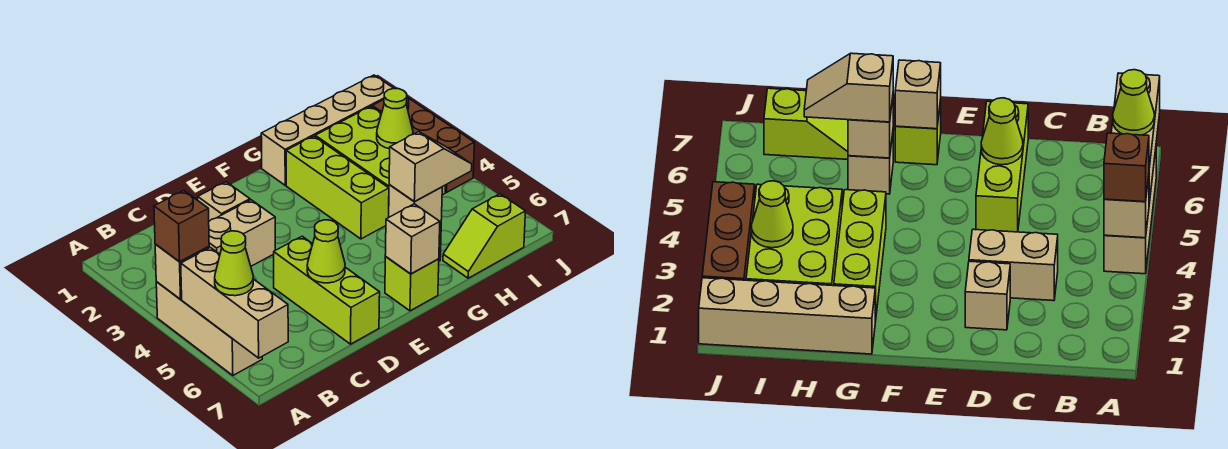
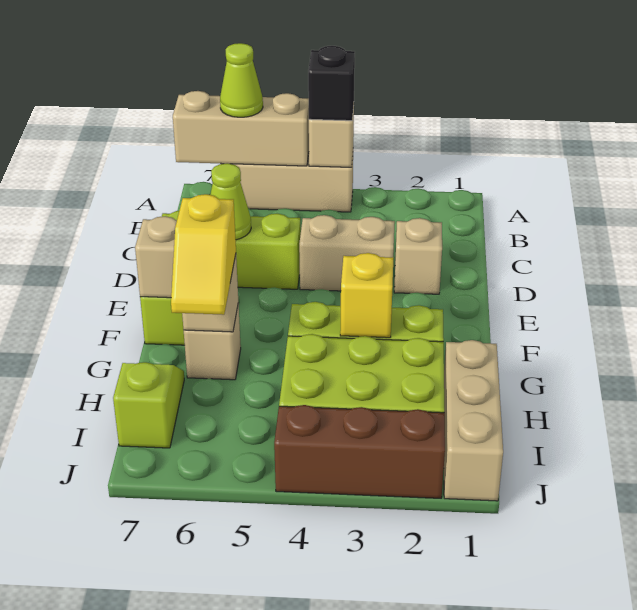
brown brick A4 level 3 -> black brick A4 level 3
tan brick C3:D3 level 1 -> tan brick D3:D4 level 1
tan brick G1:J1 level 1 -> tan brick H1:J1 level 1
none -> yellow brick G3 level 2
tan slope G6:H6 level 3 top G -> yellow slope G6:H6 level 3 top G
lime cone I3 level 2 -> none

